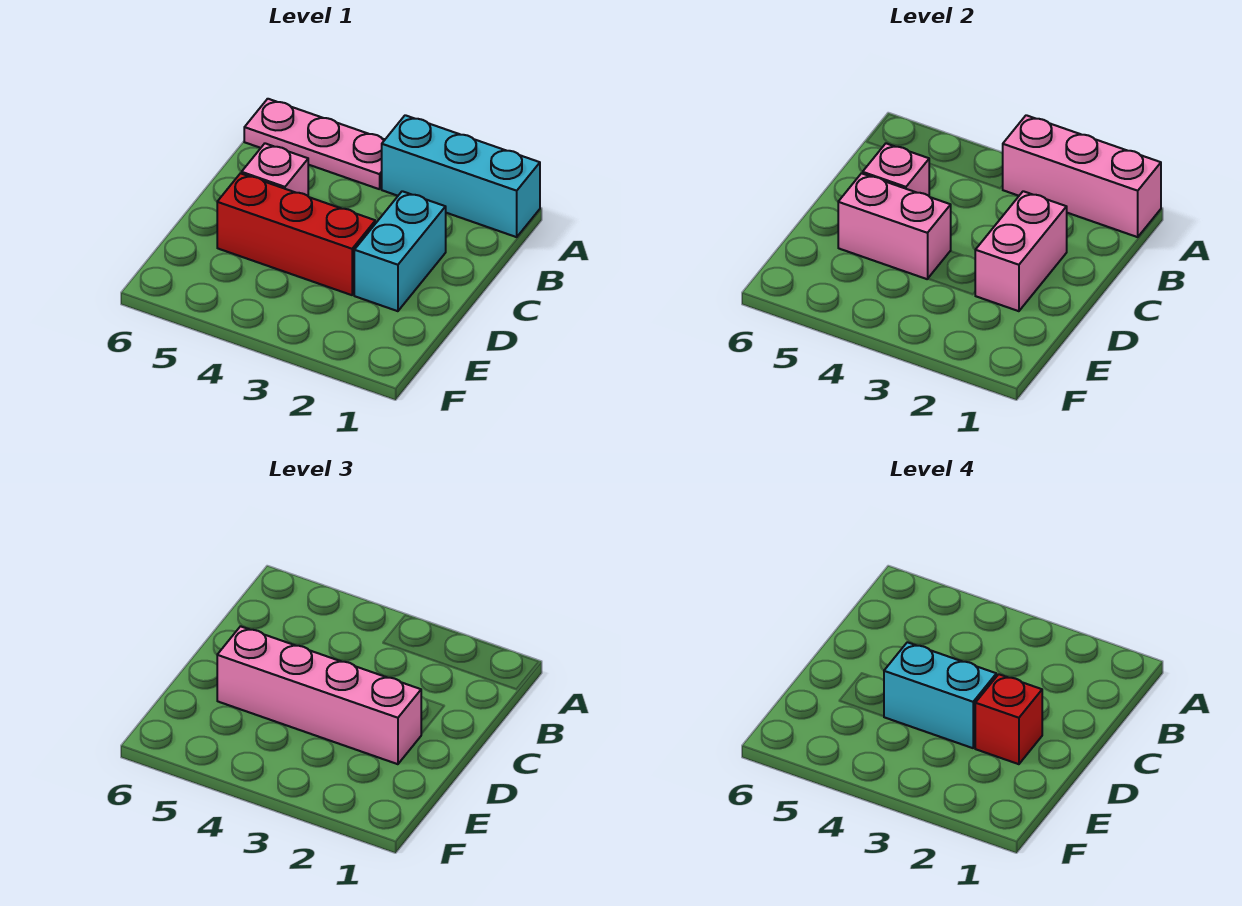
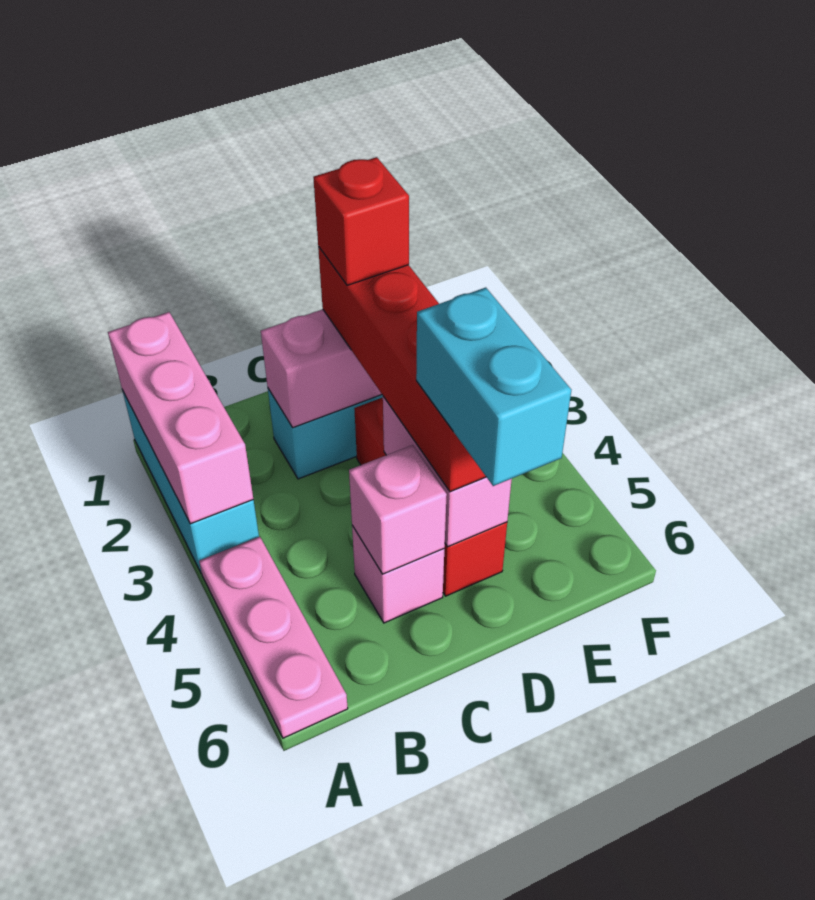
pink brick D2:D5 level 3 -> red brick D2:D5 level 3
cyan brick D3:D4 level 4 -> cyan brick D5:D6 level 4

